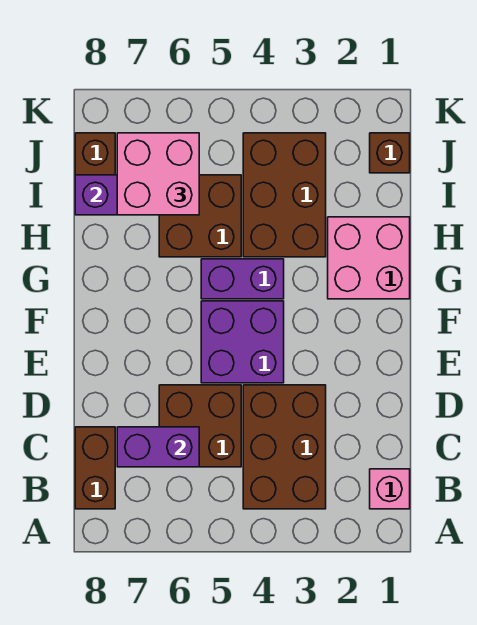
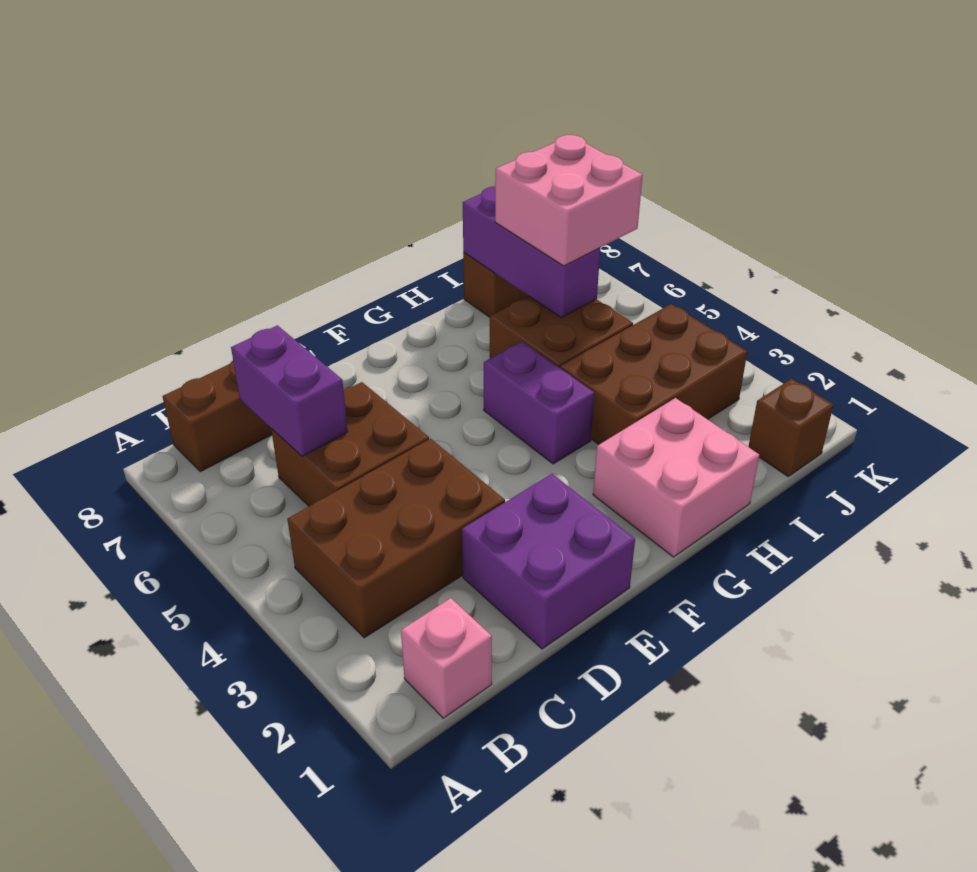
purple brick E4:F5 level 1 -> purple brick D1:E2 level 1

